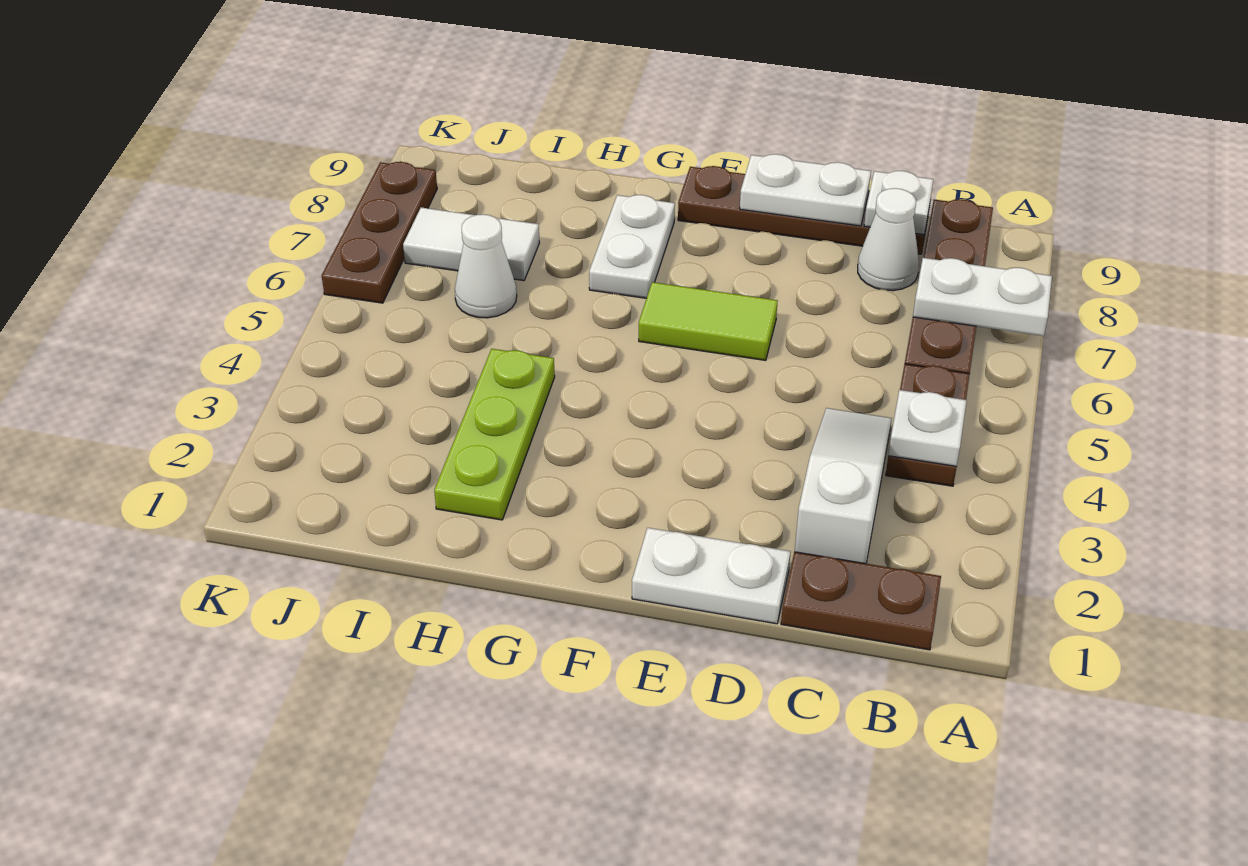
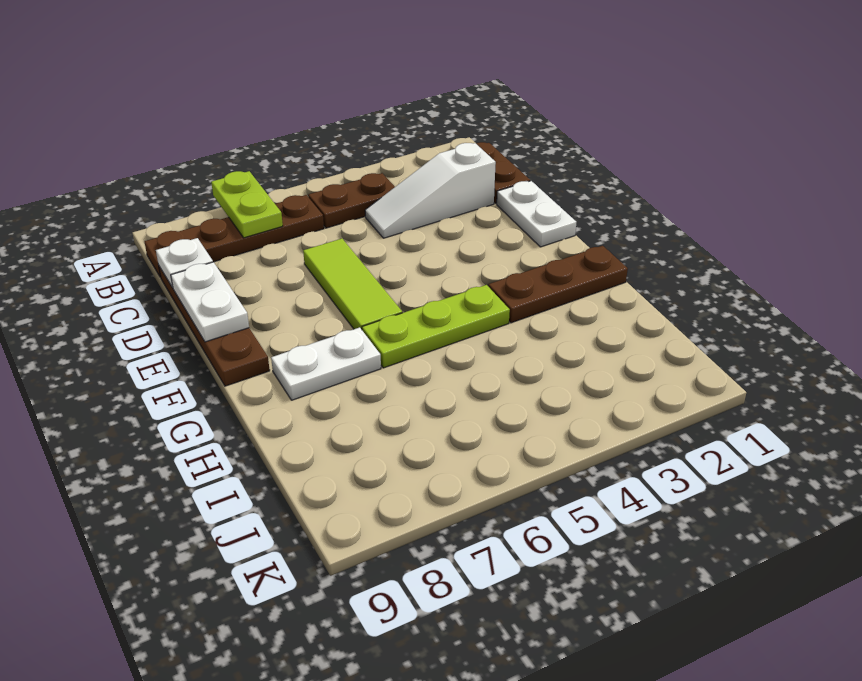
white plate A7:B7 level 2 -> lime plate A7:B7 level 2
white plate B4 level 2 -> none
white cone C8 level 1 -> none
lime tile E6:F6 level 1 -> lime tile D6:F6 level 1
lime plate H2:H4 level 1 -> lime plate G4:G6 level 1
white cone I6 level 1 -> none
white tile I7:J7 level 1 -> none
brown plate K6:K8 level 1 -> brown plate G1:G3 level 1

